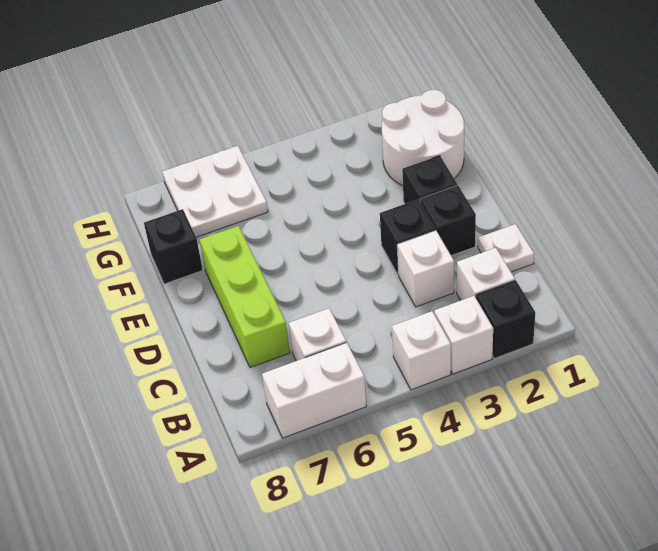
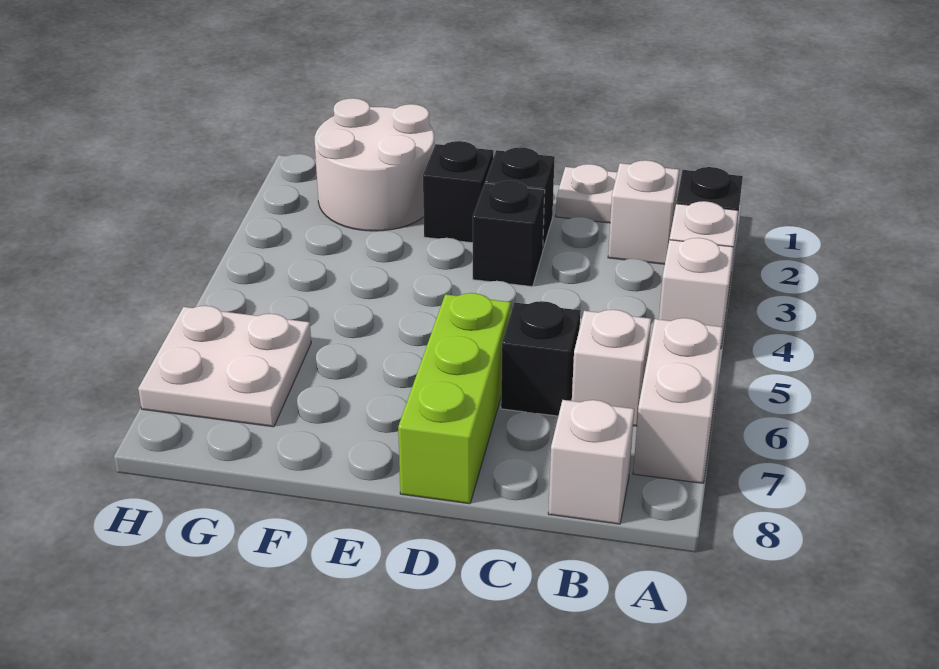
white brick C3 level 1 -> white brick B8 level 1
lime brick C7:E7 level 1 -> lime brick D6:D8 level 1
black brick F8 level 1 -> black brick C6 level 1

